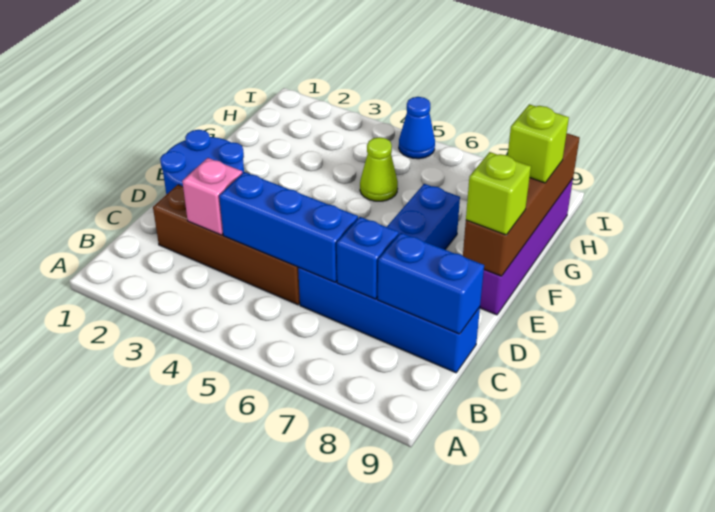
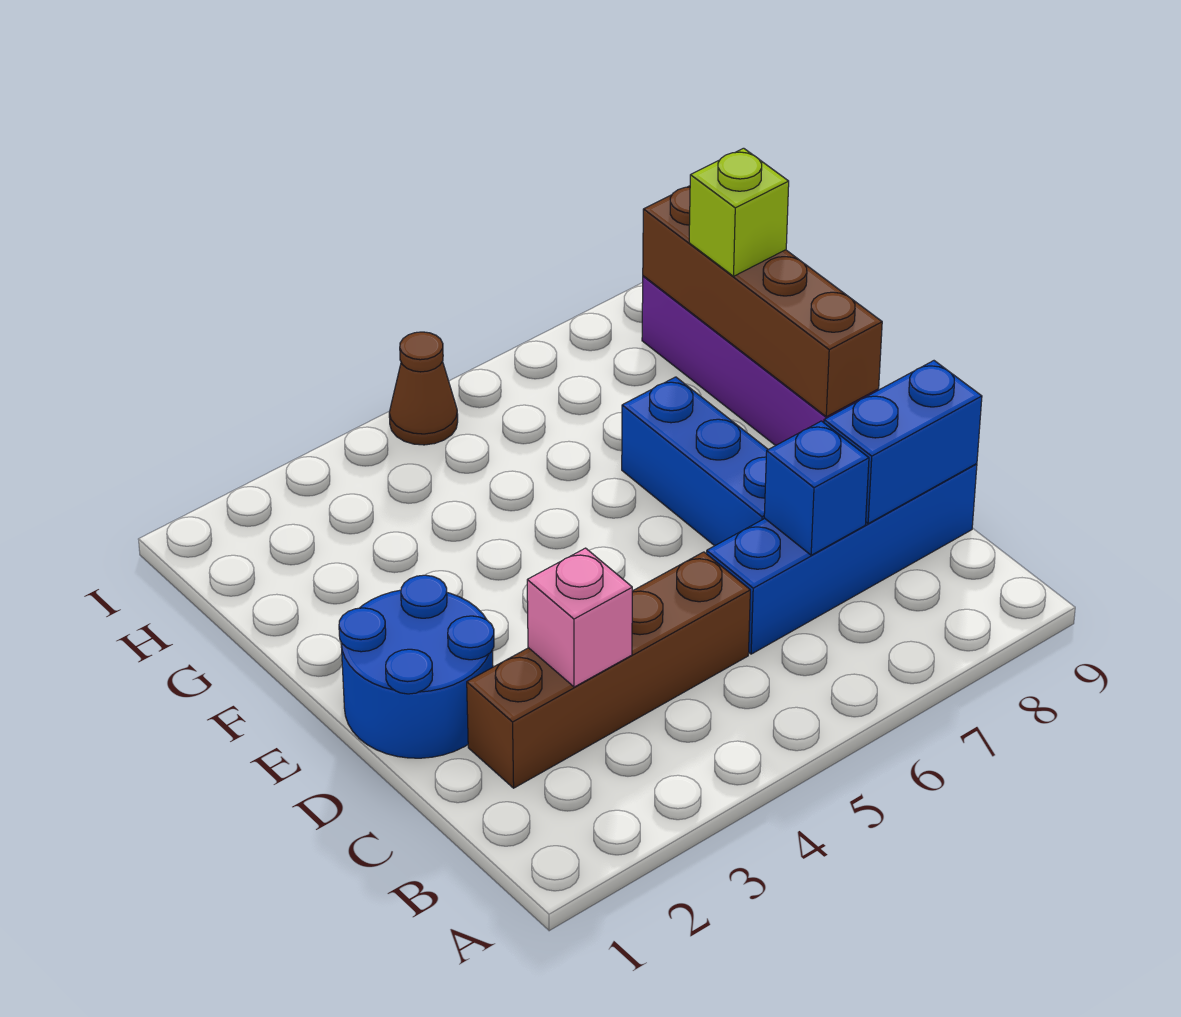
blue brick C4:C6 level 2 -> none
lime brick E9 level 3 -> none
lime cone G5 level 1 -> none
blue cone I5 level 1 -> brown cone I5 level 1

